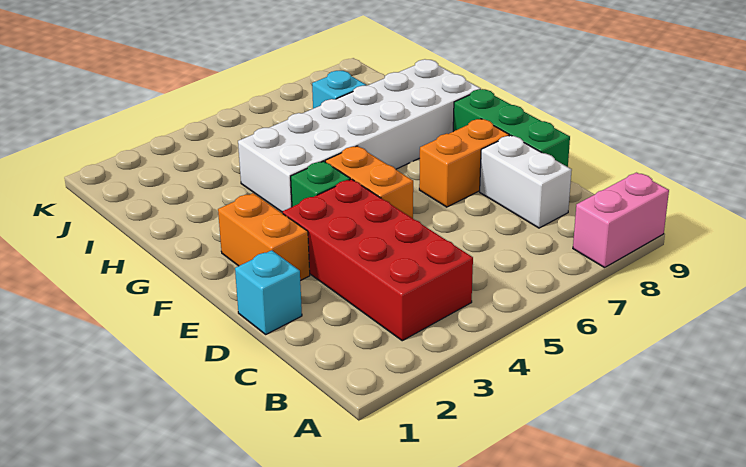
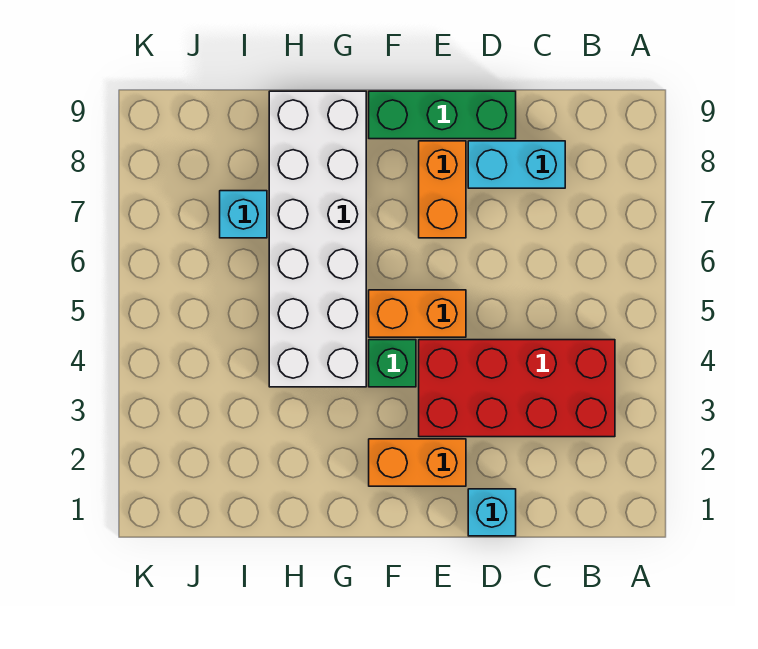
pink brick A8:A9 level 1 -> none
white brick C8:D8 level 1 -> cyan brick C8:D8 level 1

